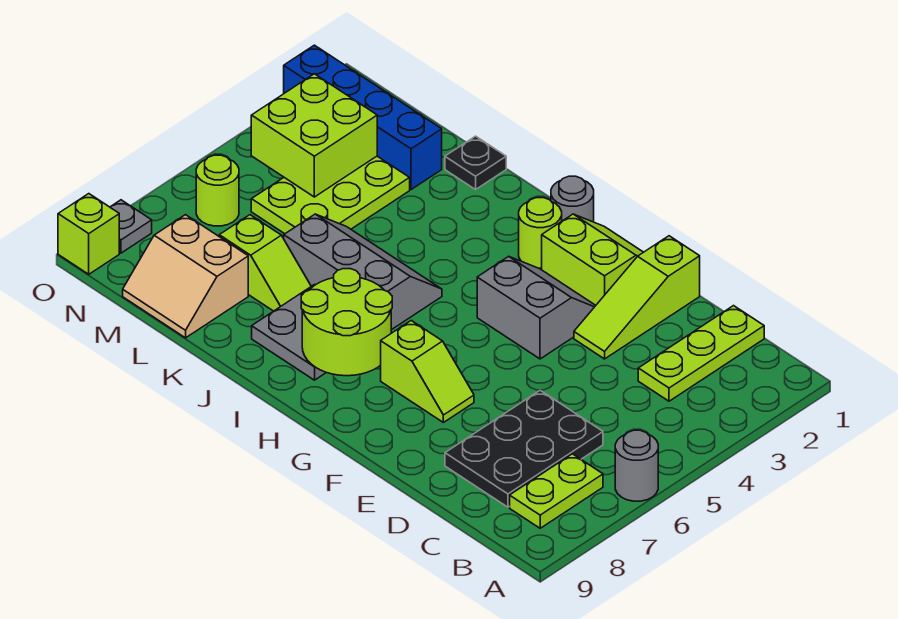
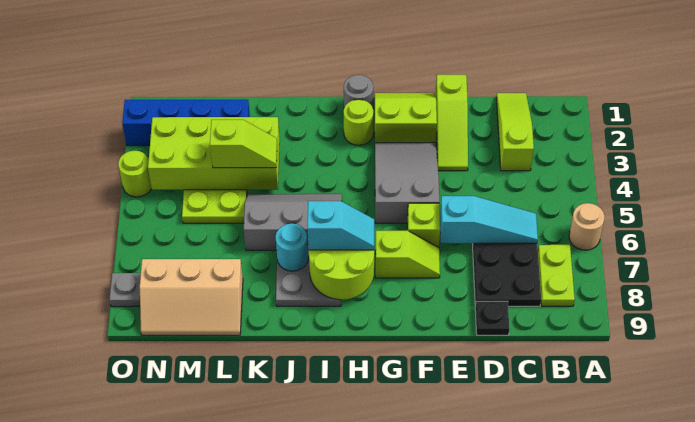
grey round brick A6 level 1 -> tan round brick A6 level 1
lime plate C1:C3 level 1 -> lime slope C1:C3 level 1 top 3
none -> cyan slope C6:E6 level 2 top E
grey slope F3:G4 level 1 top 4 -> grey slope F3:G5 level 1 top 5
none -> cyan slope H7:I7 level 3 top I
none -> cyan round brick J7 level 2
black plate K1 level 1 -> black plate D9 level 1
lime slope K7:L7 level 1 top L -> lime slope K4:L4 level 3 top L
tan slope L8:M9 level 1 top 8 -> tan slope L8:N9 level 1 top 8
lime brick M3:N4 level 2 -> lime brick K3:N4 level 2
lime round brick N6 level 1 -> lime round brick O4 level 1
lime brick O9 level 1 -> lime brick F6 level 1

